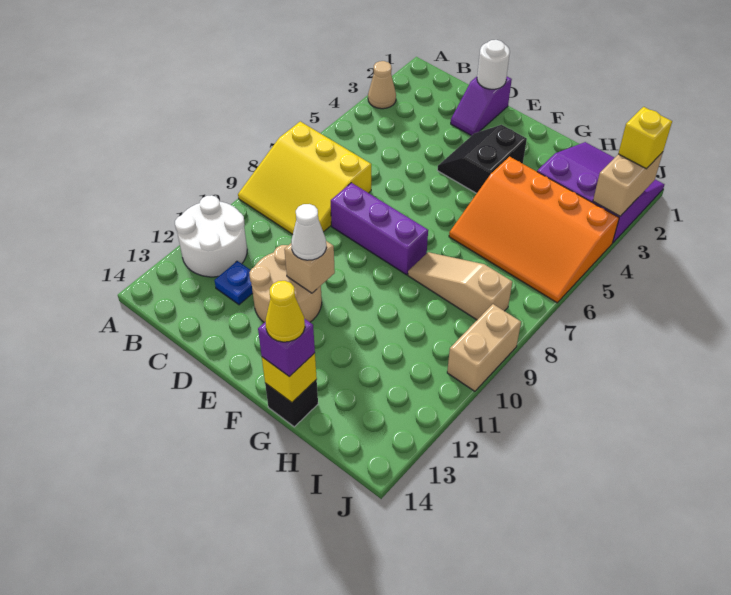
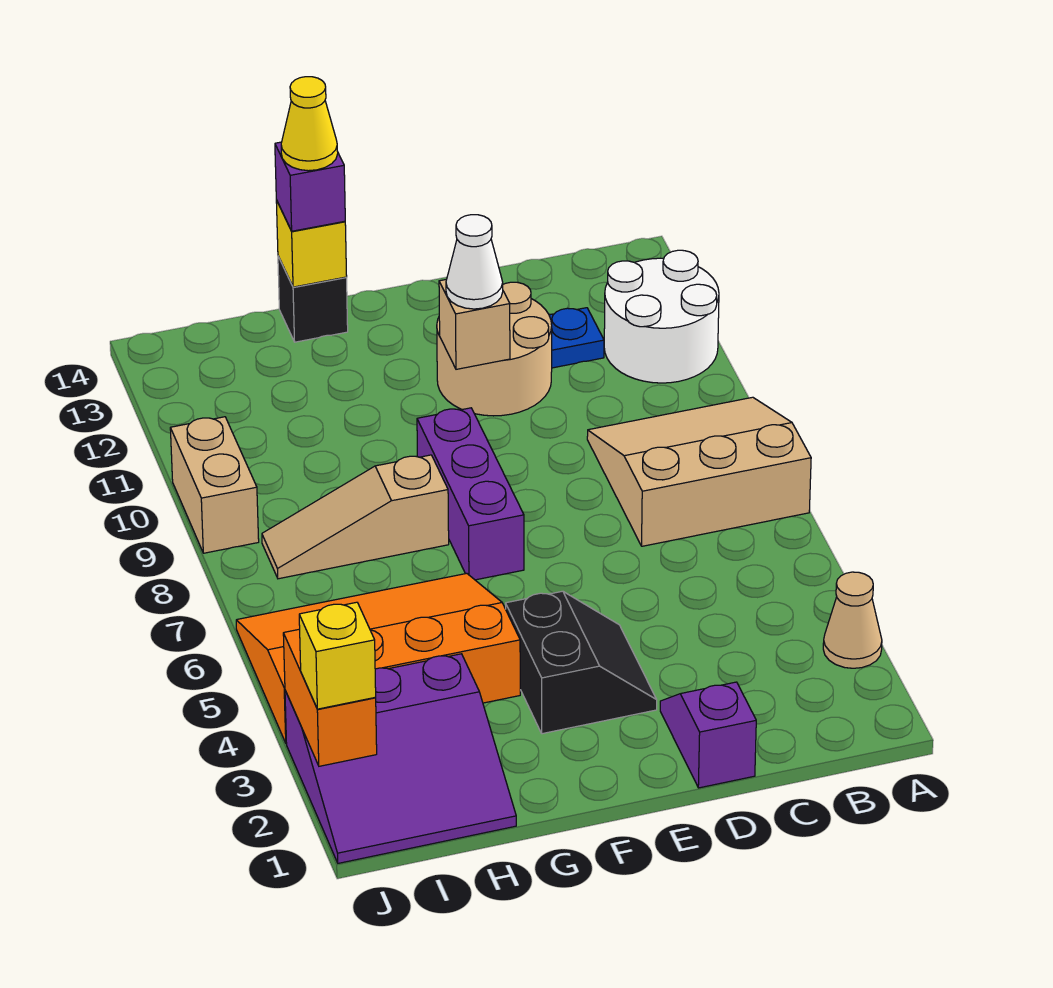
yellow slope A7:C9 level 1 top 7 -> tan slope A7:C9 level 1 top 7
white round brick D1 level 2 -> none
purple brick D8:F8 level 1 -> purple brick F7:F9 level 1
tan slope G8:I8 level 1 top I -> tan slope G8:I8 level 1 top G
tan brick J2:J3 level 2 -> orange brick J2:J3 level 2

